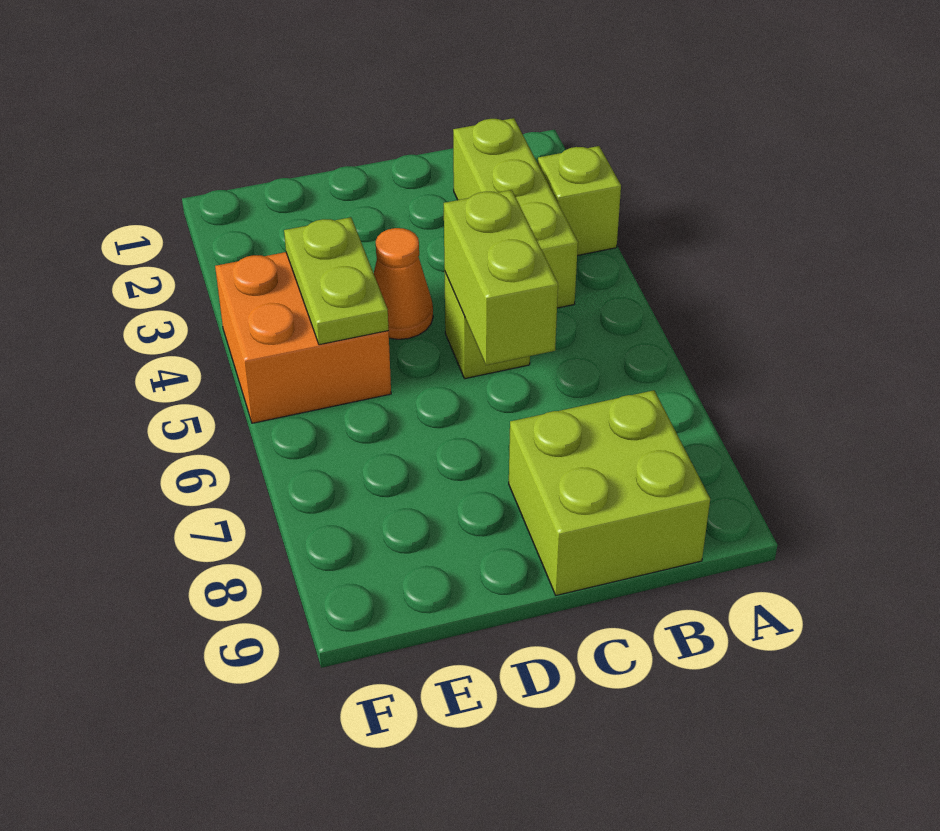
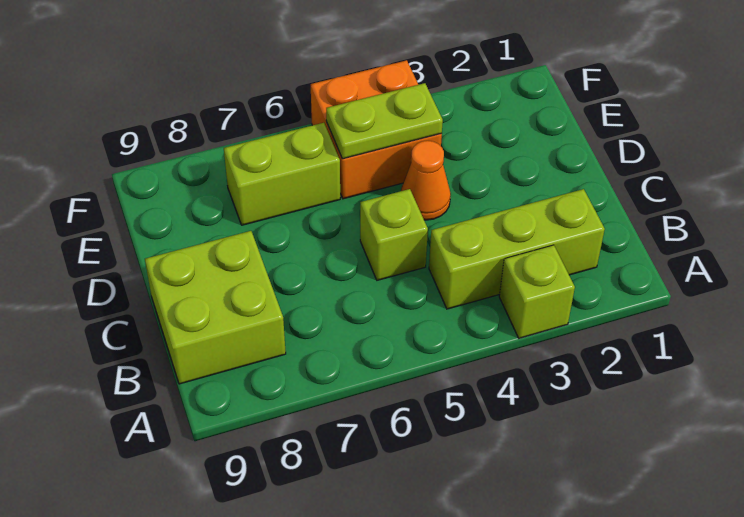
lime brick C5:C6 level 2 -> lime brick E6:E7 level 1

